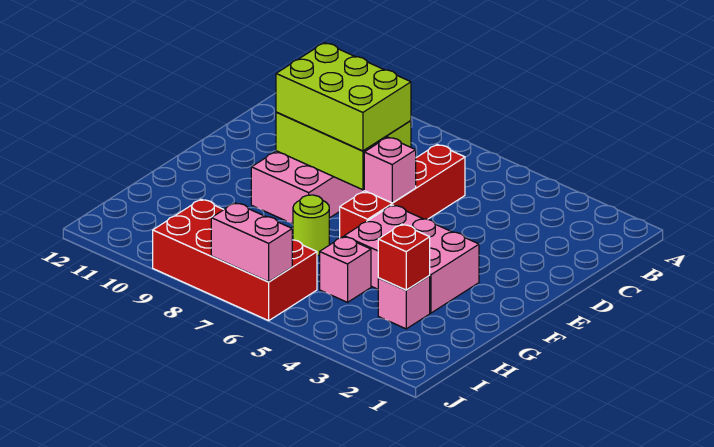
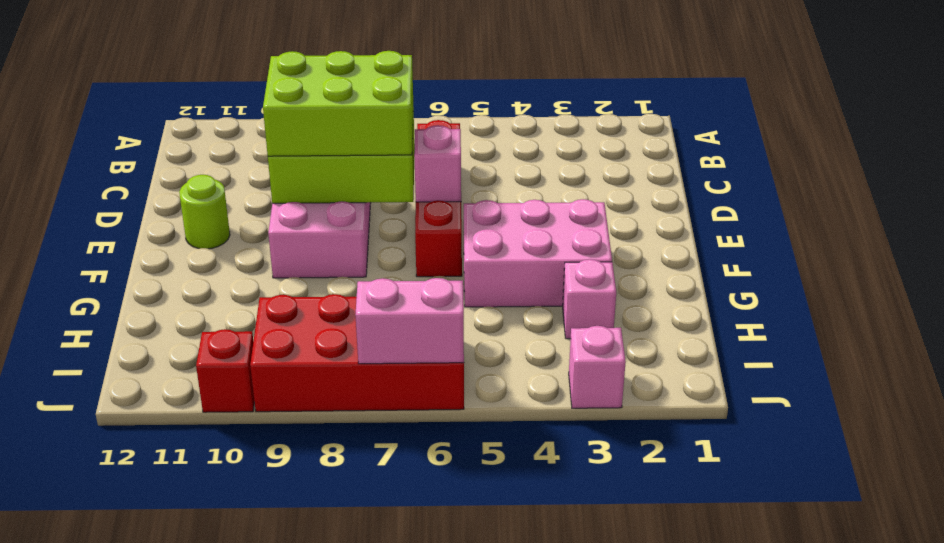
lime round brick G7 level 1 -> lime round brick E11 level 1
red brick H3 level 2 -> red brick J10 level 1
pink brick H5 level 1 -> pink brick J3 level 1

